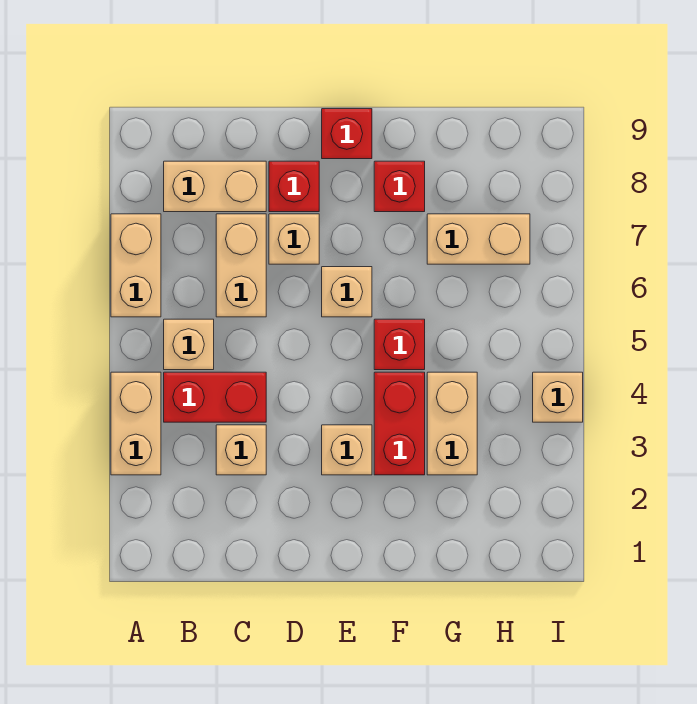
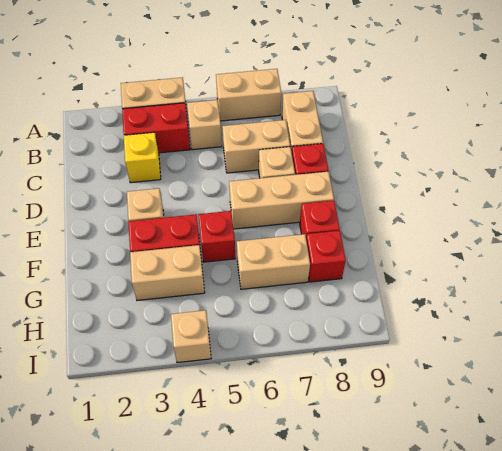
red brick B4:C4 level 1 -> red brick B3:B4 level 1
tan brick C3 level 1 -> yellow brick C3 level 1
tan brick E6 level 1 -> tan brick E6:E8 level 1
red brick E9 level 1 -> red brick G8 level 1
tan brick G7:H7 level 1 -> tan brick G6:G7 level 1

